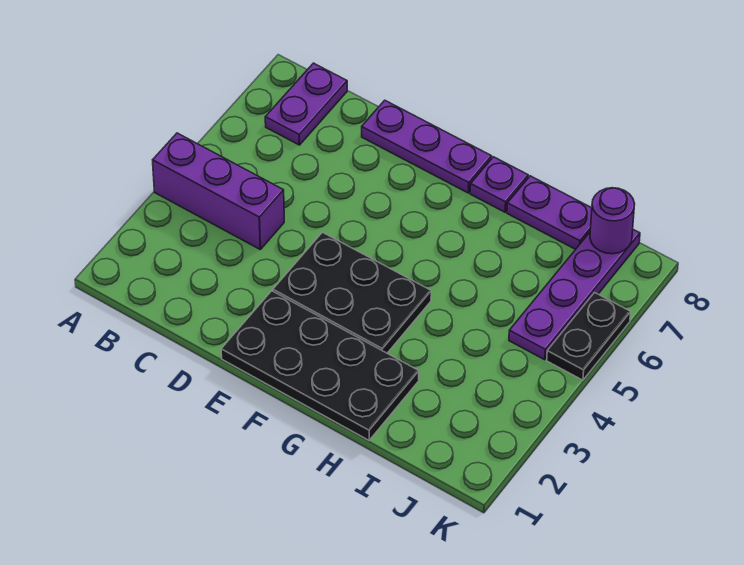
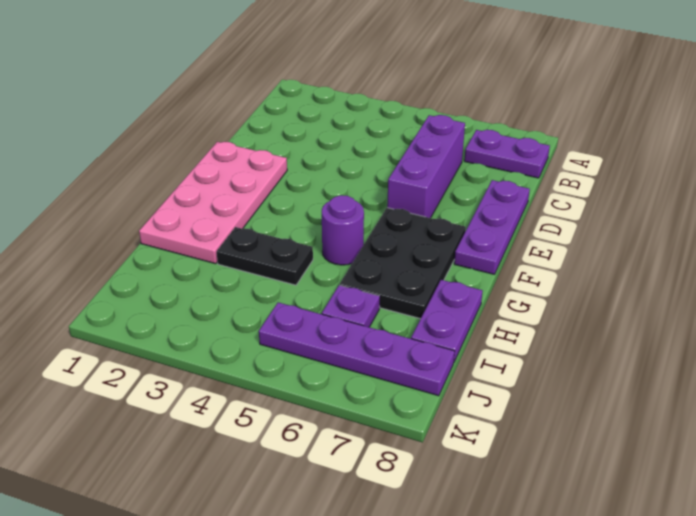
purple brick A4:C4 level 1 -> purple brick C6:E6 level 1
black plate E1:H2 level 1 -> pink plate E1:H2 level 1
black plate E3:G4 level 1 -> black plate F6:H7 level 1
purple plate G8 level 1 -> purple plate I6 level 1
purple round brick J8 level 2 -> purple round brick G5 level 1
black plate K5:K6 level 1 -> black plate H3:H4 level 1

